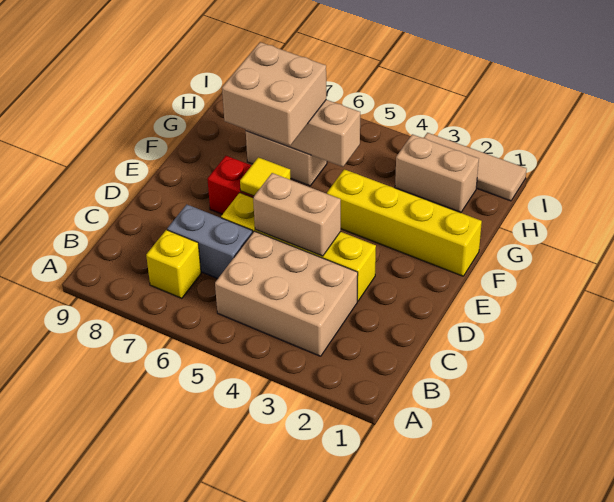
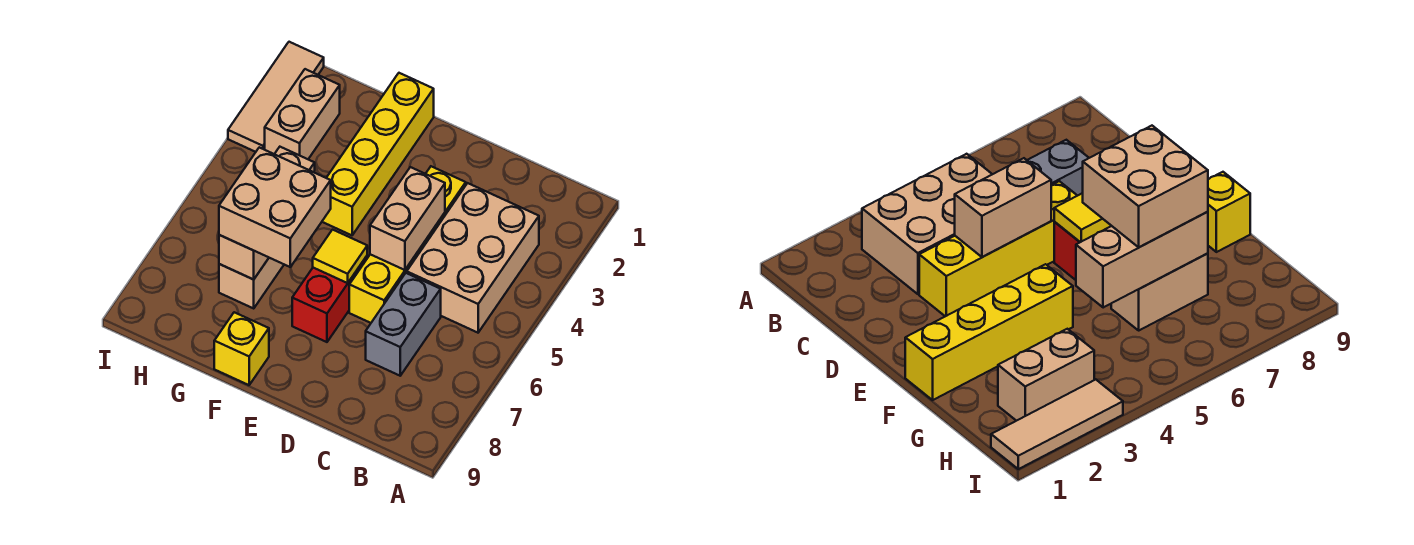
yellow brick B7 level 1 -> yellow brick F9 level 1

